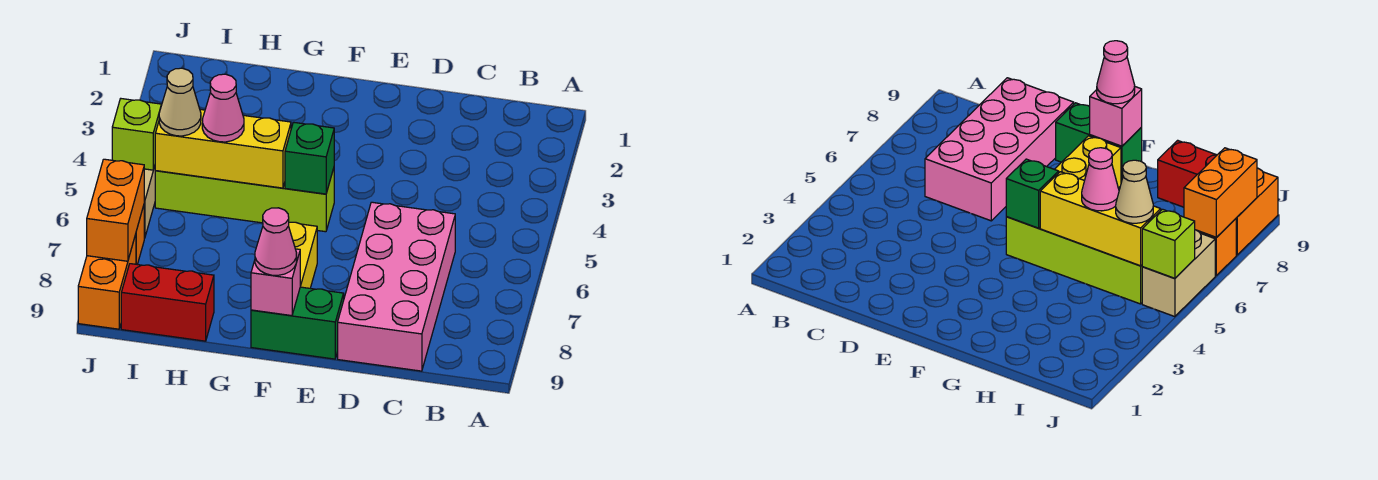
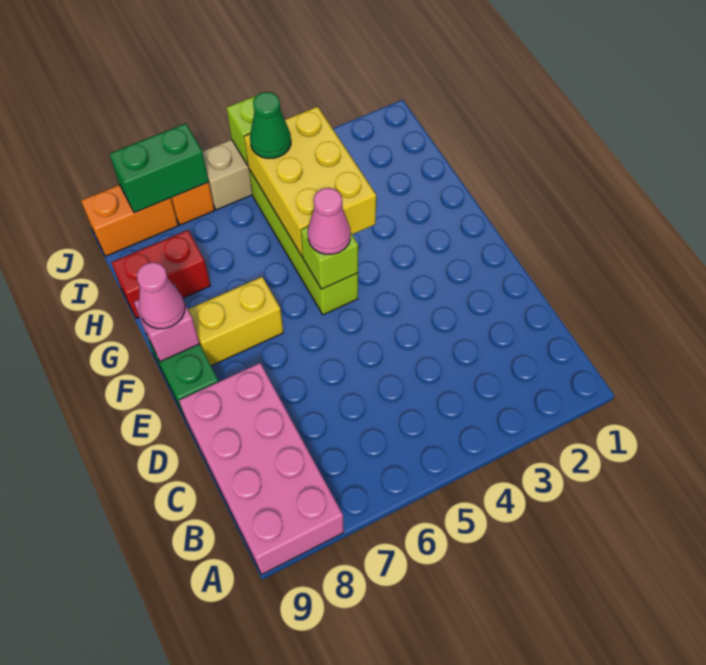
pink brick C6:D9 level 1 -> pink brick A8:D9 level 1
green brick F5 level 2 -> lime brick F5 level 2
yellow brick G5:I5 level 2 -> yellow brick G4:I5 level 2
pink cone H5 level 3 -> pink cone F5 level 3
red brick H9:I9 level 1 -> red brick H8:H9 level 1
tan cone I5 level 3 -> green cone I5 level 3
orange brick J7:J8 level 2 -> green brick J7:J8 level 2

